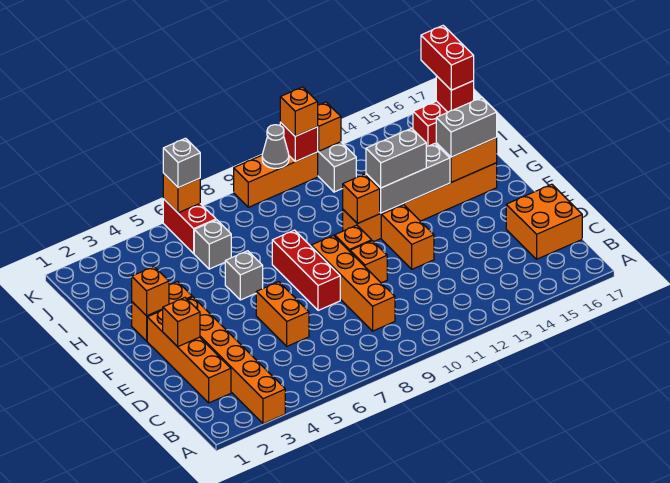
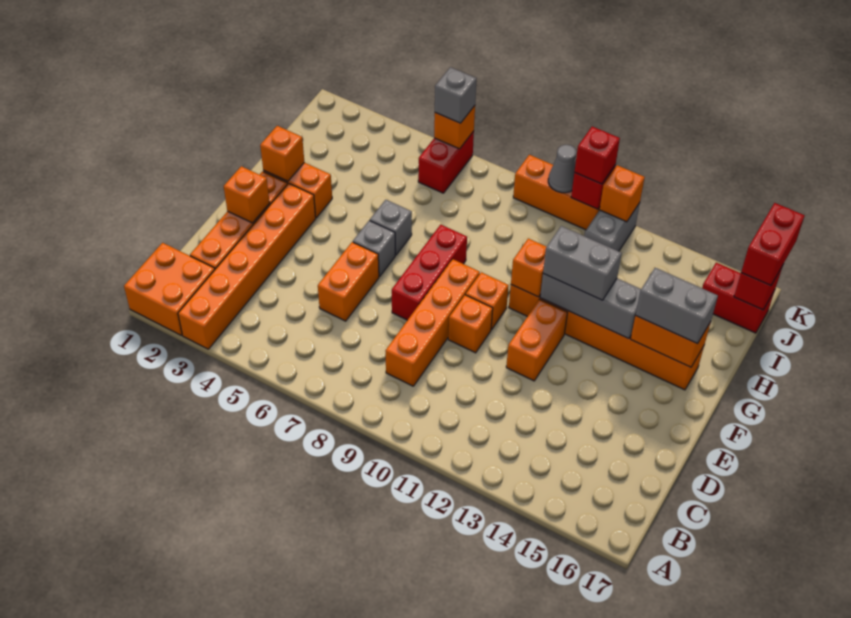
orange brick C16:D17 level 1 -> orange brick A1:B2 level 1
grey brick I6 level 1 -> grey brick F6 level 1
orange brick K11 level 3 -> red brick K11 level 3

